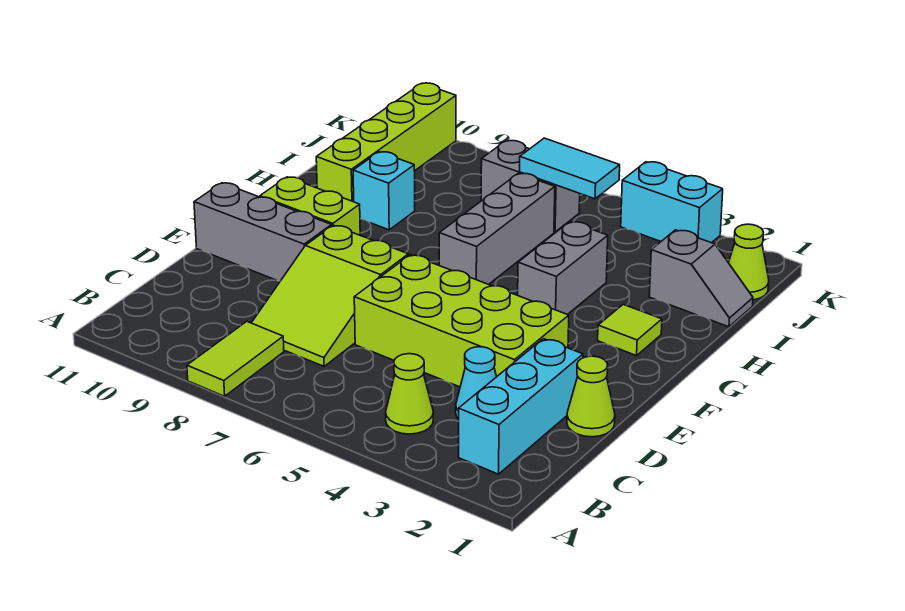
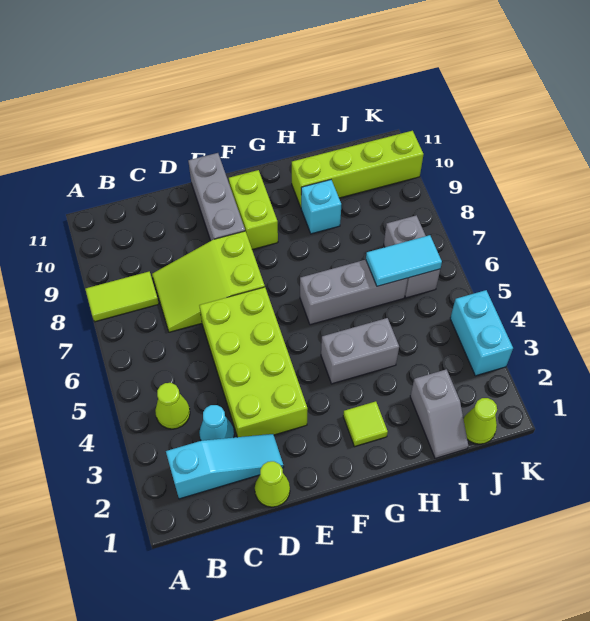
cyan brick B2:D2 level 1 -> cyan slope B2:D2 level 1 top B
cyan tile J5:J6 level 2 -> cyan tile I6:J6 level 2

